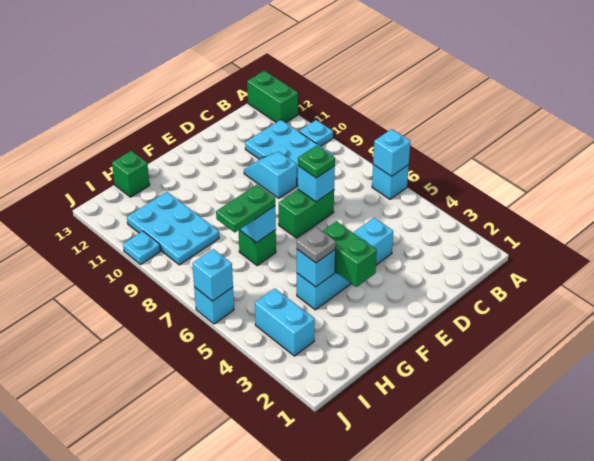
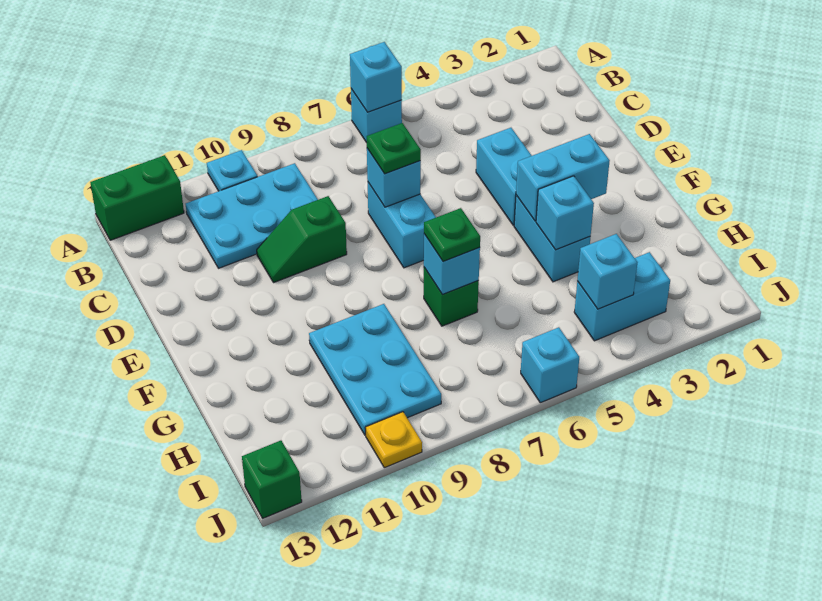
green brick D7:E7 level 1 -> cyan brick D7:E7 level 1
cyan slope D9:D10 level 1 top 9 -> green slope D9:D10 level 1 top 9
green brick F3:F4 level 2 -> cyan brick F3:F4 level 2
grey plate G4 level 3 -> none
green plate G7:H7 level 3 -> green plate G7 level 3
cyan plate H9:I11 level 1 -> cyan plate G9:I10 level 1
green brick H13 level 1 -> green brick J13 level 1
cyan brick J6 level 2 -> cyan brick I4 level 2
cyan plate J10 level 1 -> yellow plate J10 level 1

